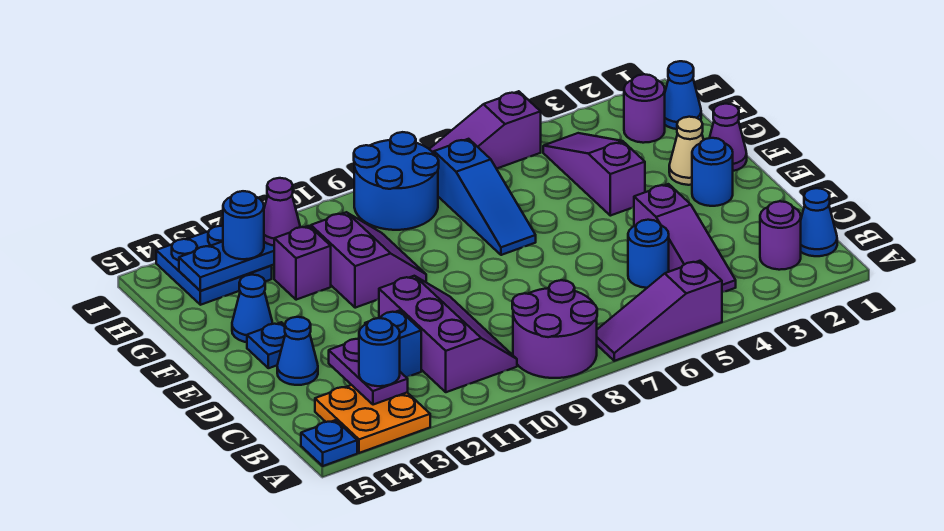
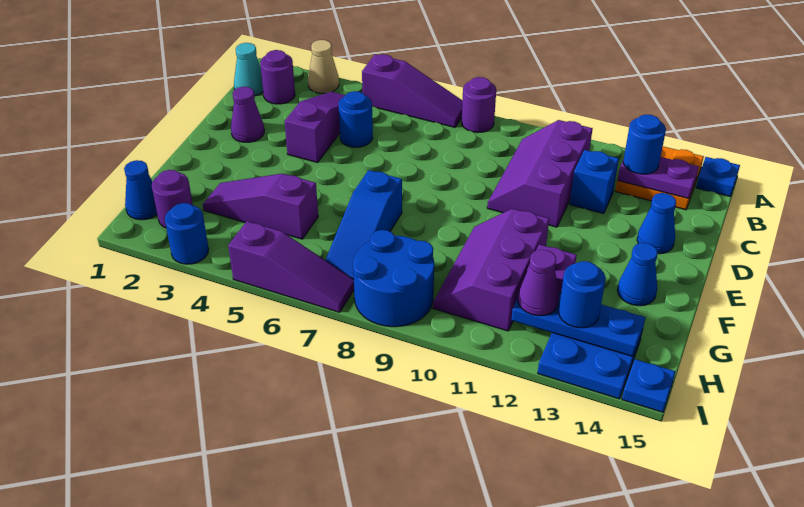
purple round brick A8:B9 level 1 -> purple round brick A8 level 1
blue cone B1 level 1 -> cyan cone B1 level 1
purple plate B13:C13 level 2 -> purple plate B13:B14 level 2
blue round brick E2 level 1 -> blue round brick I3 level 1
blue plate E14 level 1 -> blue plate I15 level 1
purple cone F1 level 1 -> purple cone D2 level 1
tan cone F2 level 1 -> tan cone A3 level 1
purple slope F4:H4 level 1 top F -> purple slope G3:G5 level 1 top 5
blue slope F7:H7 level 1 top H -> blue slope F7:H7 level 1 top F
purple slope F10:G11 level 1 top 11 -> purple slope F10:H11 level 1 top 11

